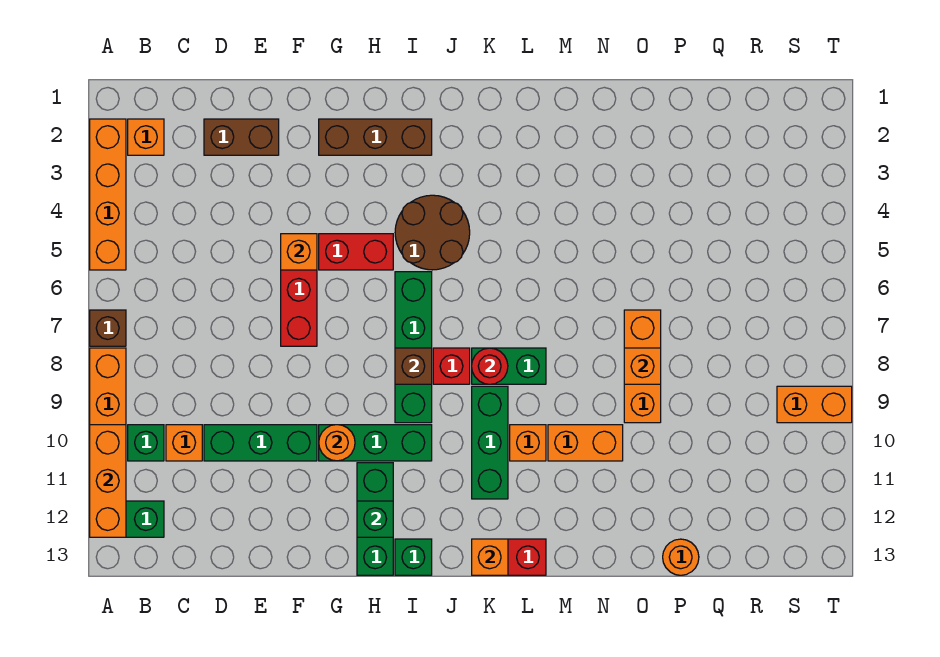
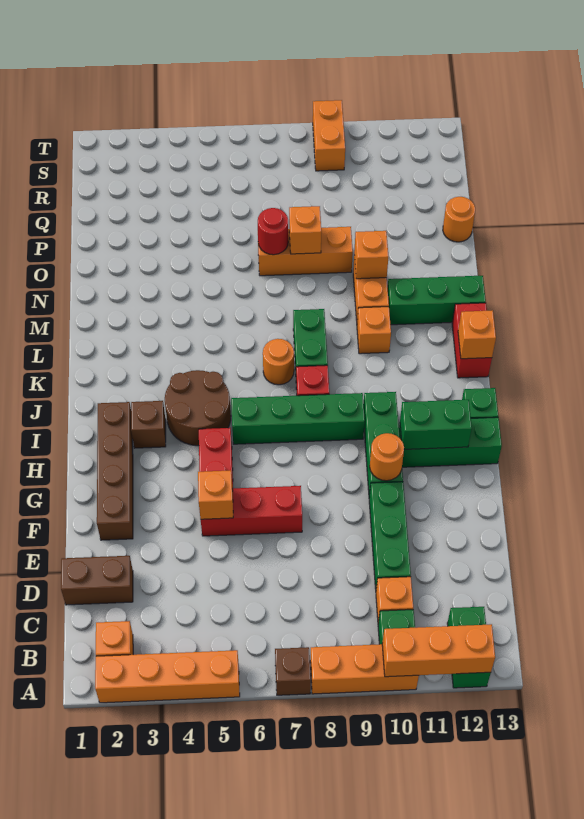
brown brick D2:E2 level 1 -> brown brick D1:D2 level 1
brown brick G2:I2 level 1 -> brown brick F2:I2 level 1
green brick H12 level 2 -> green brick H11:H12 level 2
brown brick I8 level 2 -> brown brick I3 level 1
none -> orange round brick K7 level 1
red round brick K8 level 2 -> red round brick O7 level 2
green brick K9:K11 level 1 -> green brick M11:M13 level 1
none -> orange brick N10 level 2

